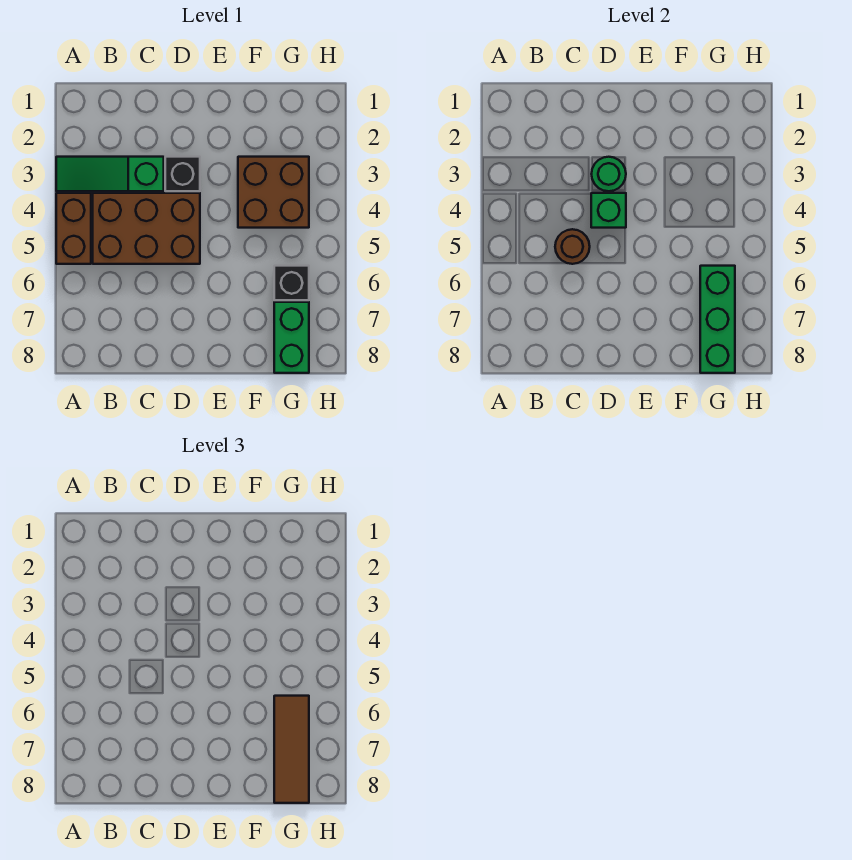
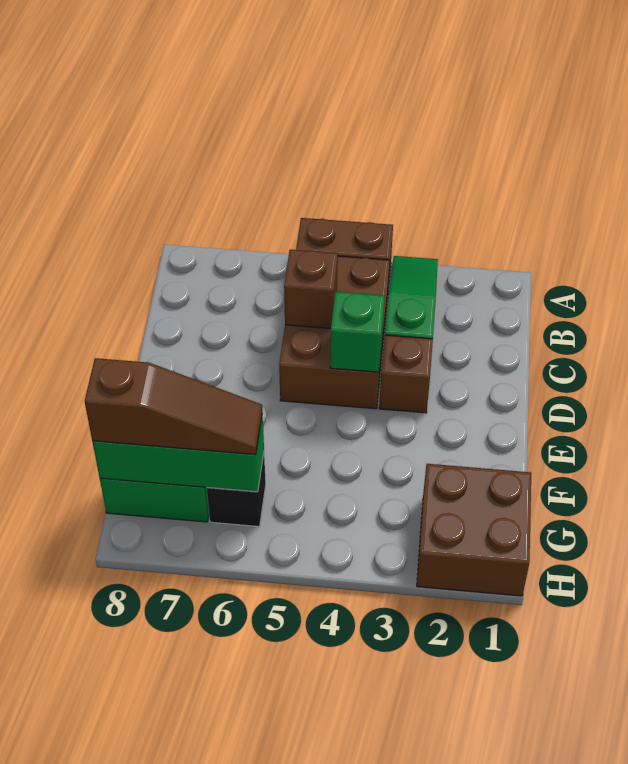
brown round brick C5 level 2 -> brown brick C5 level 2
black brick D3 level 1 -> brown brick D3 level 1
green round brick D3 level 2 -> none
brown brick F3:G4 level 1 -> brown brick G1:H2 level 1
brown tile G6:G8 level 3 -> brown slope G6:G8 level 3 top 8

